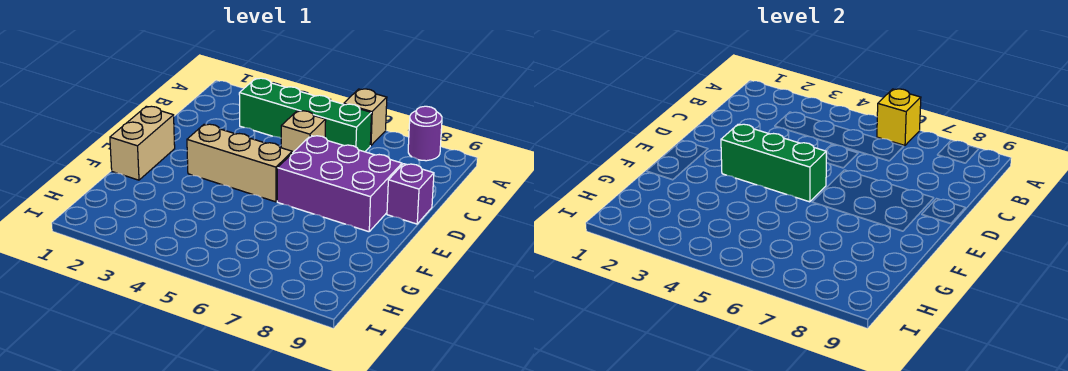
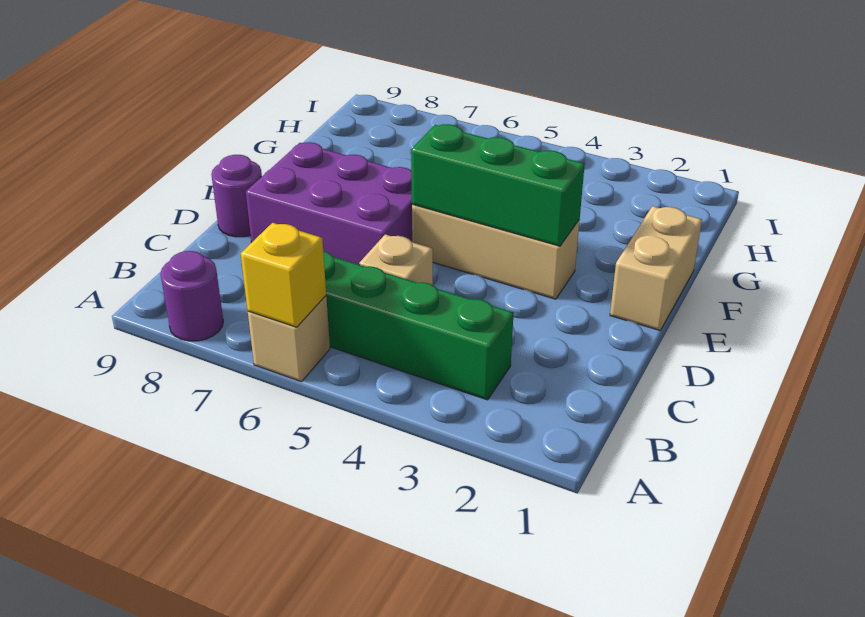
purple brick D9 level 1 -> purple round brick D9 level 1

